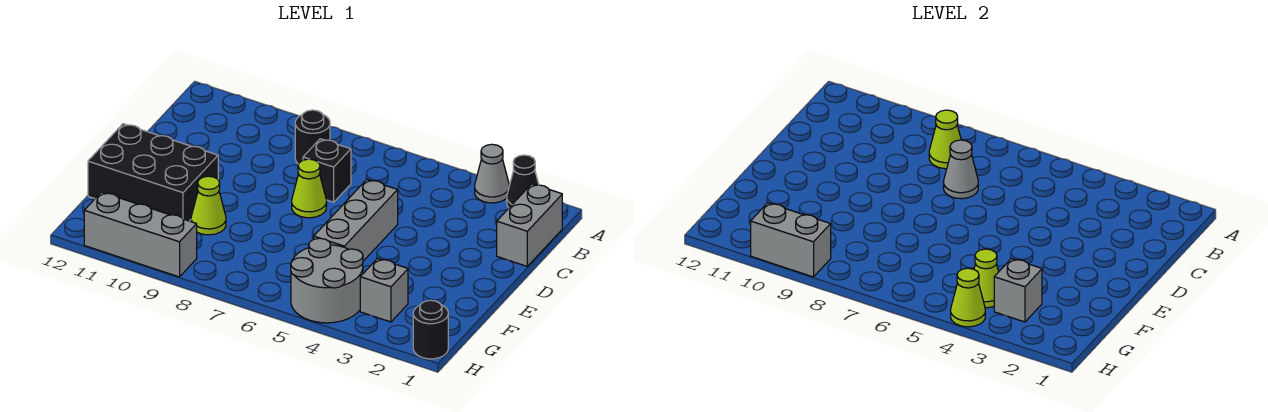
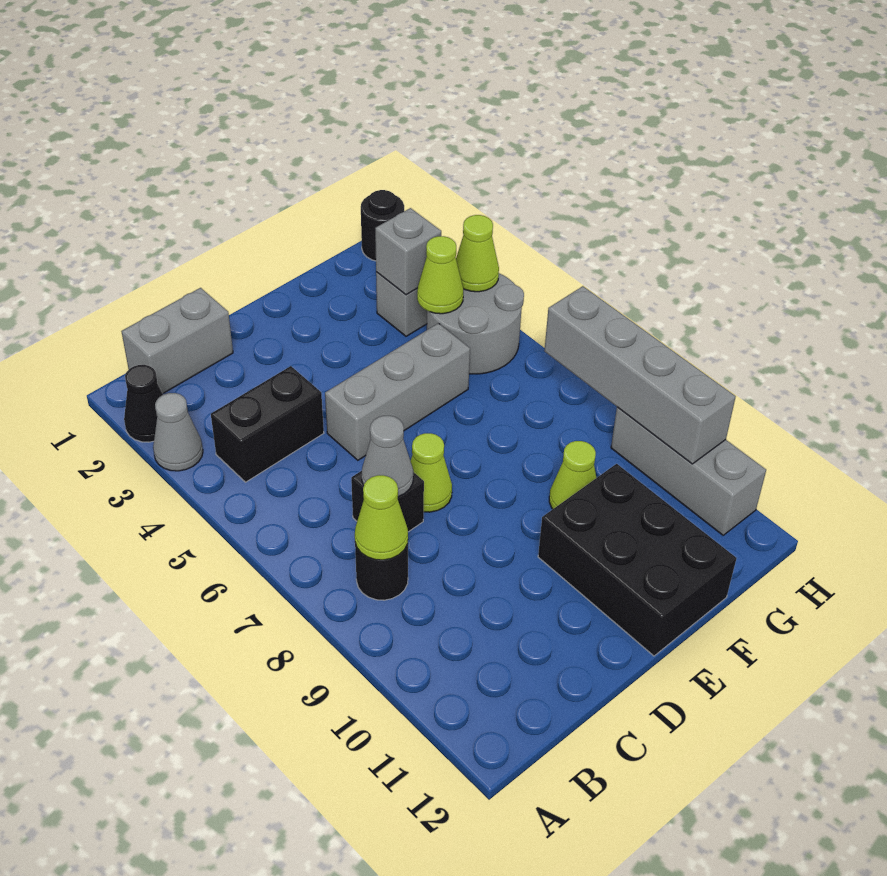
none -> black brick B4:C4 level 1
grey brick H9:H10 level 2 -> grey brick H7:H10 level 2

